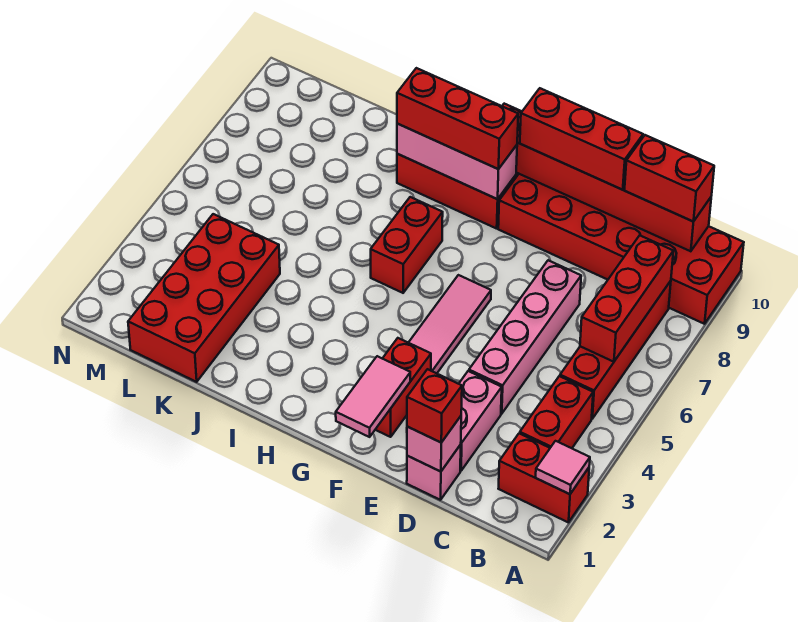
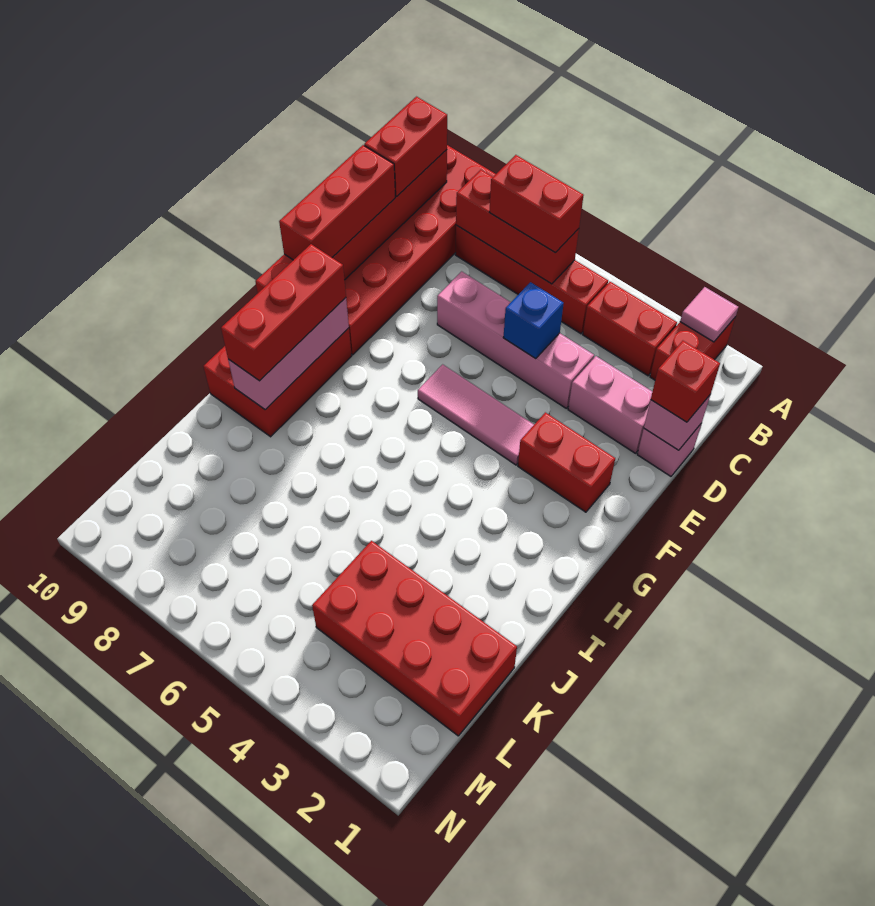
none -> blue brick D5 level 2
pink tile F1:F2 level 2 -> none
red brick H6:H7 level 1 -> red brick B6:B7 level 3

